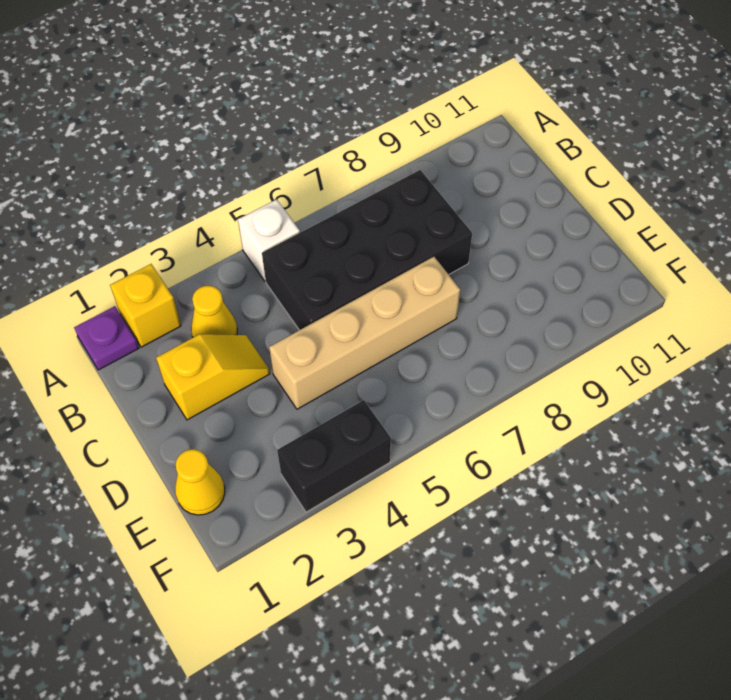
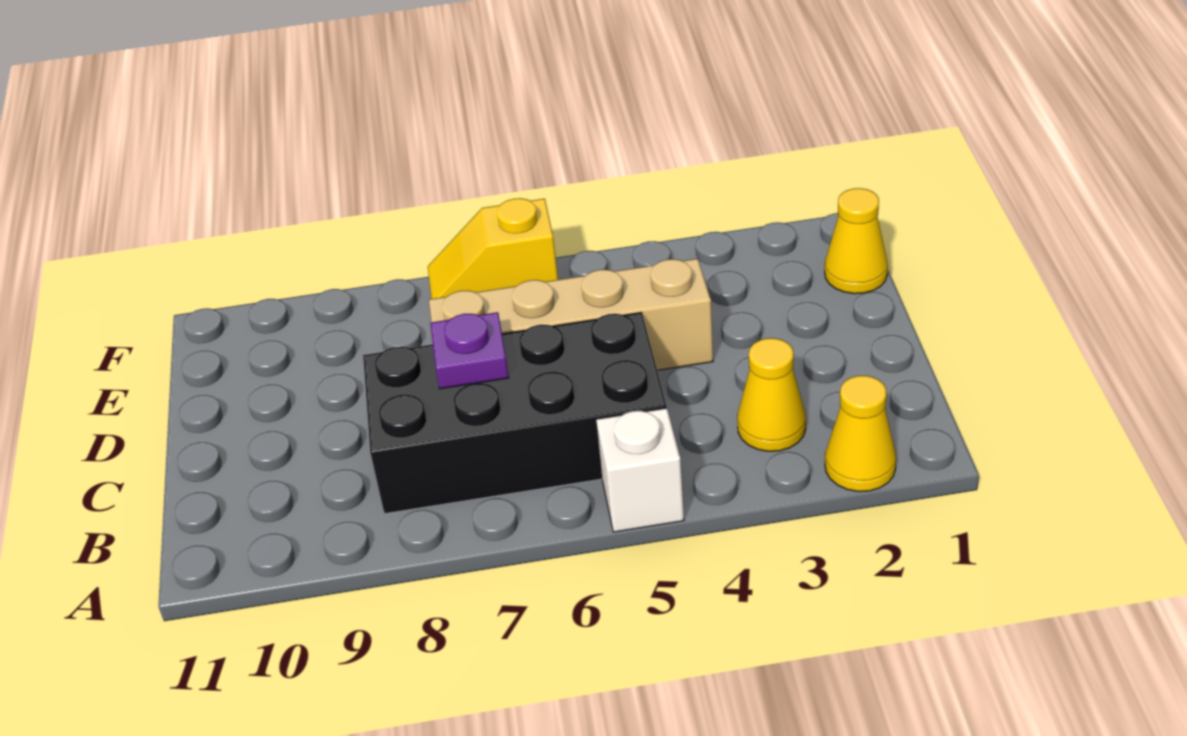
purple plate A1 level 1 -> purple plate C7 level 2
yellow brick A2 level 1 -> yellow cone A2 level 1
yellow slope C2:C3 level 1 top 2 -> yellow slope F6:F7 level 1 top 6
black brick F3:F4 level 1 -> none

